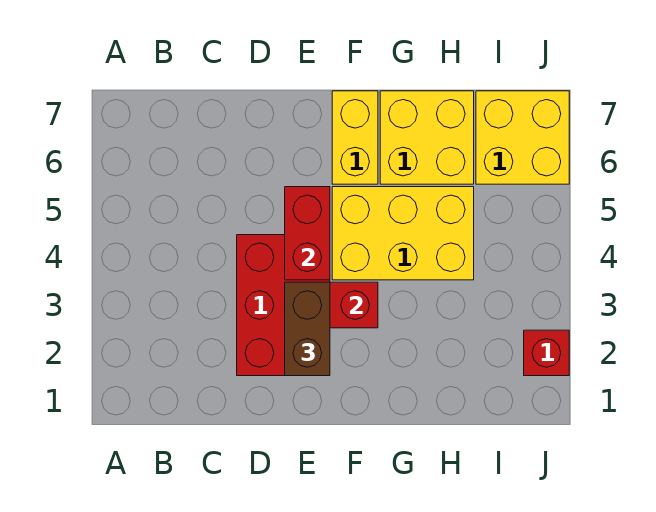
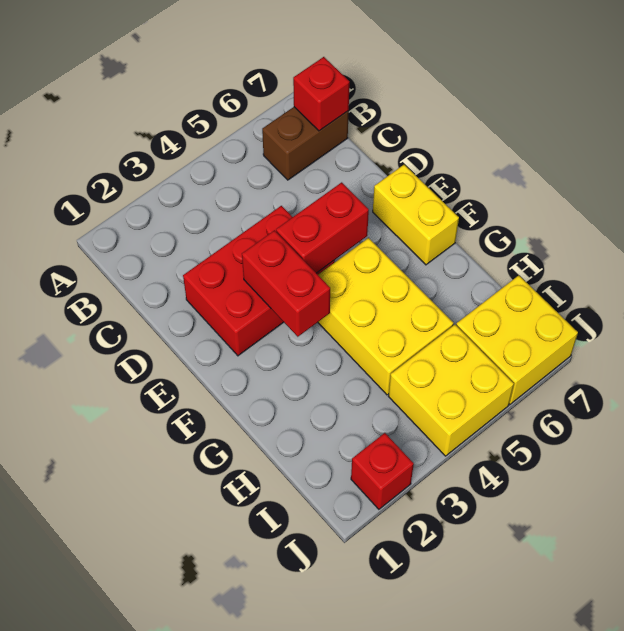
none -> red brick B7 level 2
brown brick E2:E3 level 3 -> brown brick B6:B7 level 1
yellow brick F6:F7 level 1 -> yellow brick E7:F7 level 1
yellow brick G6:H7 level 1 -> yellow brick I4:J5 level 1

